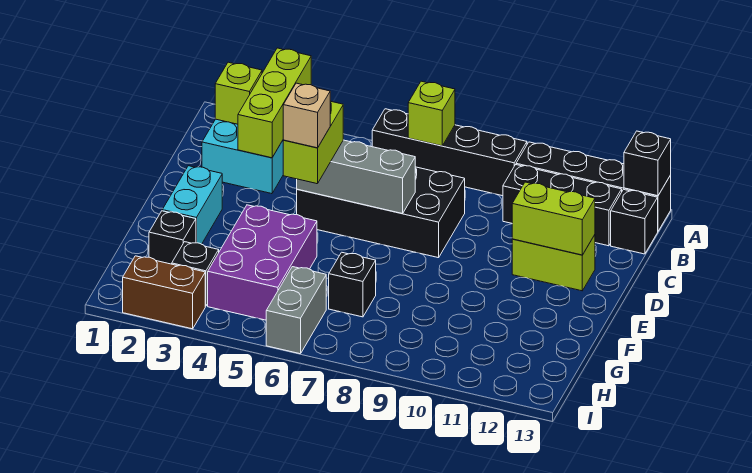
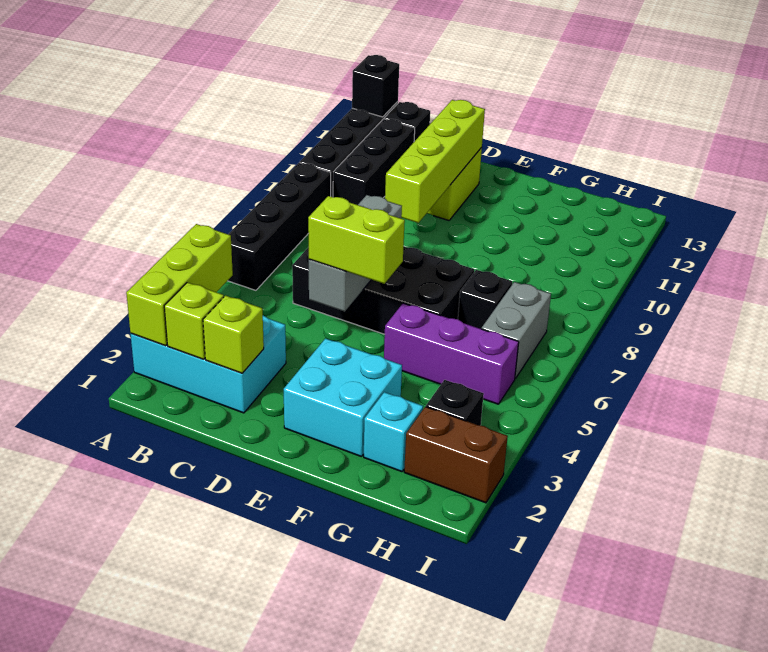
lime brick A3:C3 level 2 -> lime brick A2:A4 level 2
lime brick A7 level 2 -> lime brick C2 level 2
black brick C5:D8 level 1 -> black brick C6:F7 level 1
lime brick D11:D12 level 2 -> lime brick D9:D12 level 2
cyan brick E2:F2 level 1 -> cyan brick E2:F3 level 1
tan brick E5 level 4 -> none
purple brick F4:H5 level 1 -> purple brick F5:H5 level 1
black brick G2 level 1 -> cyan brick G2 level 1
grey brick H6:I6 level 1 -> grey brick H6:H7 level 1
brown brick I2:I3 level 1 -> brown brick H2:I2 level 1

